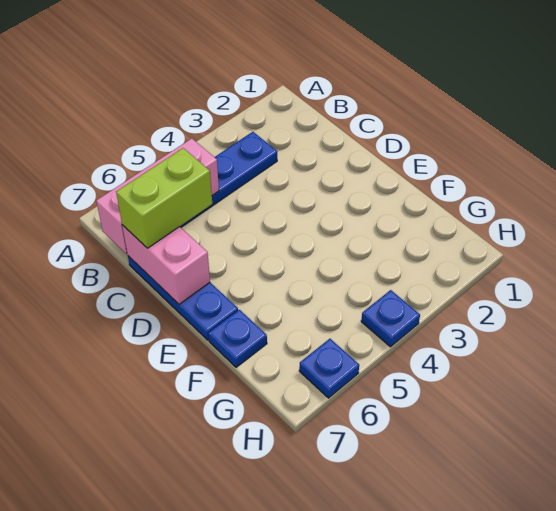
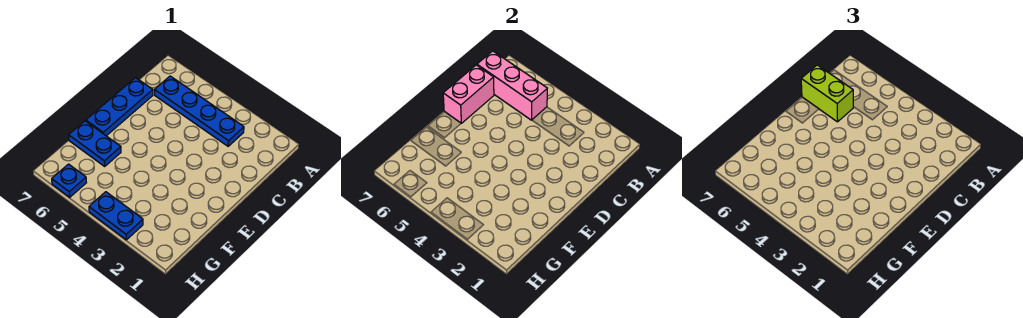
blue plate F7 level 1 -> blue plate F6:F7 level 1
blue plate H4 level 1 -> blue plate H3:H4 level 1

